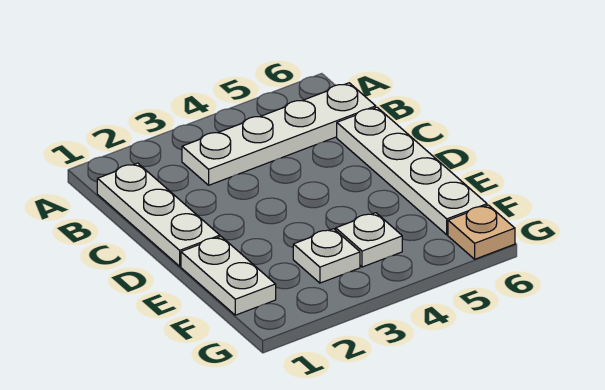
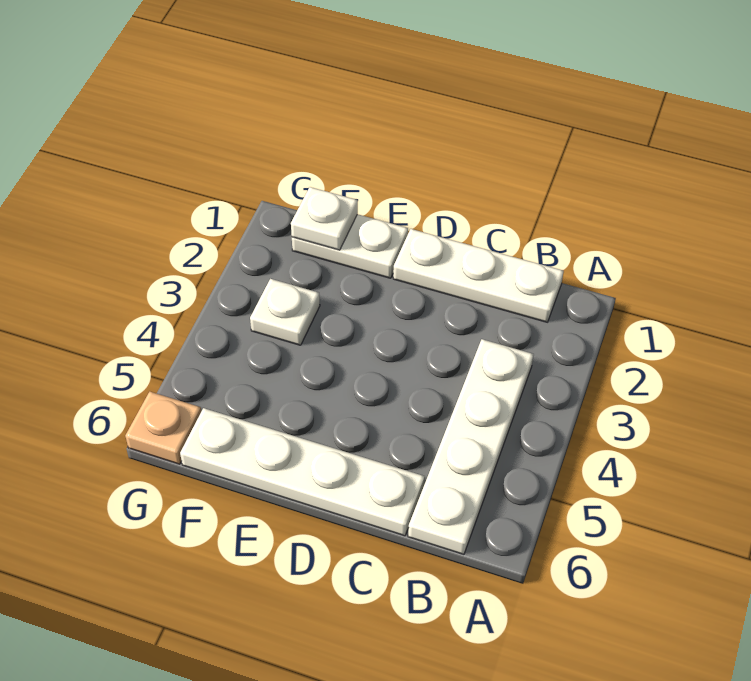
white plate F4 level 1 -> white plate F1 level 2

